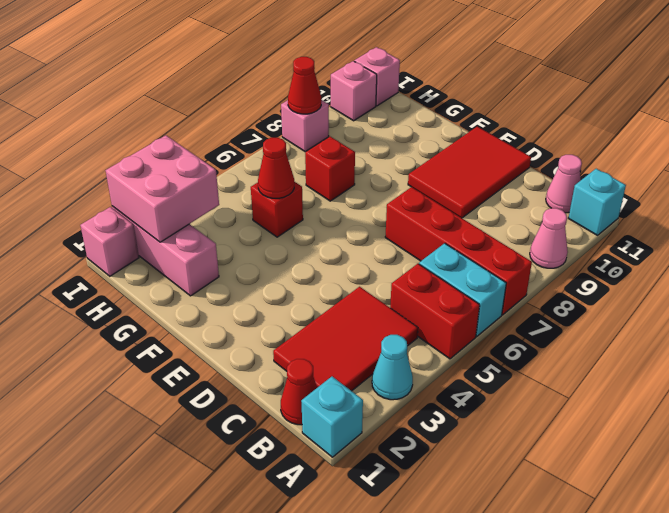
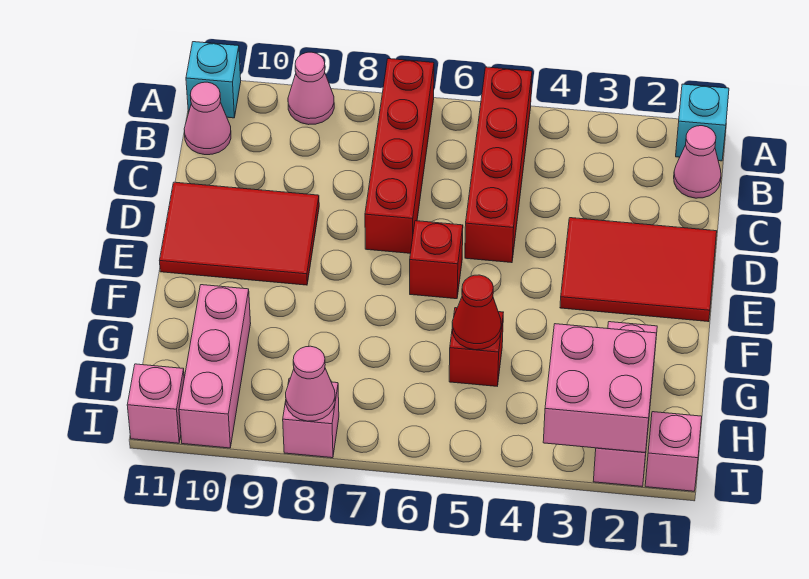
cyan cone A3 level 1 -> none
red brick A5:B5 level 1 -> red brick A5:D5 level 1
cyan brick A6:B6 level 1 -> none
red cone B1 level 1 -> pink cone B1 level 1
red tile B2:C4 level 1 -> red tile D1:E3 level 1
red brick G7 level 1 -> red brick E6 level 1
red cone I8 level 2 -> pink cone I8 level 2
pink brick I10 level 1 -> pink brick G10:I10 level 1

